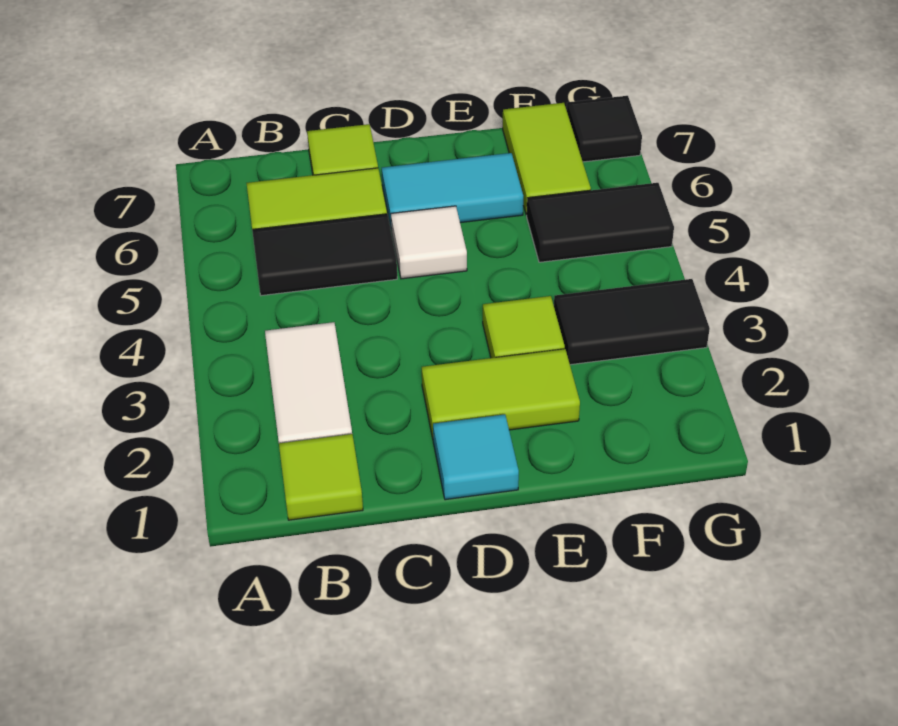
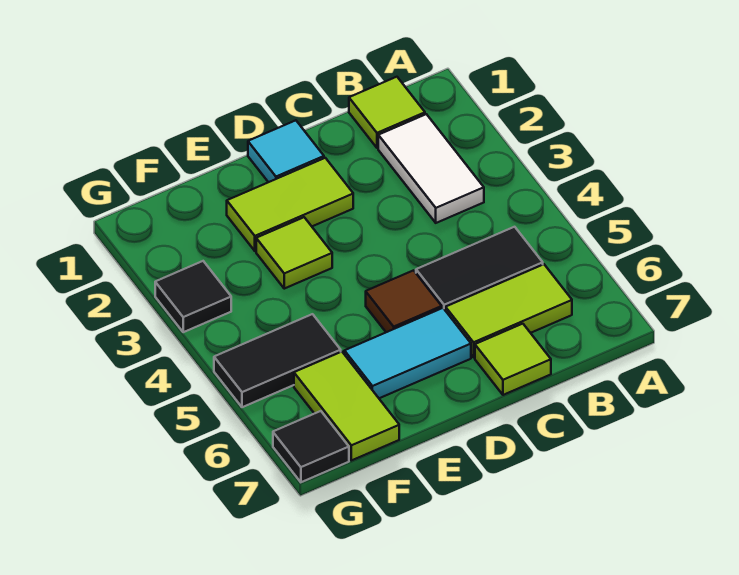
white tile D5 level 1 -> brown tile D5 level 1
black tile F3:G3 level 1 -> black tile G3 level 1

